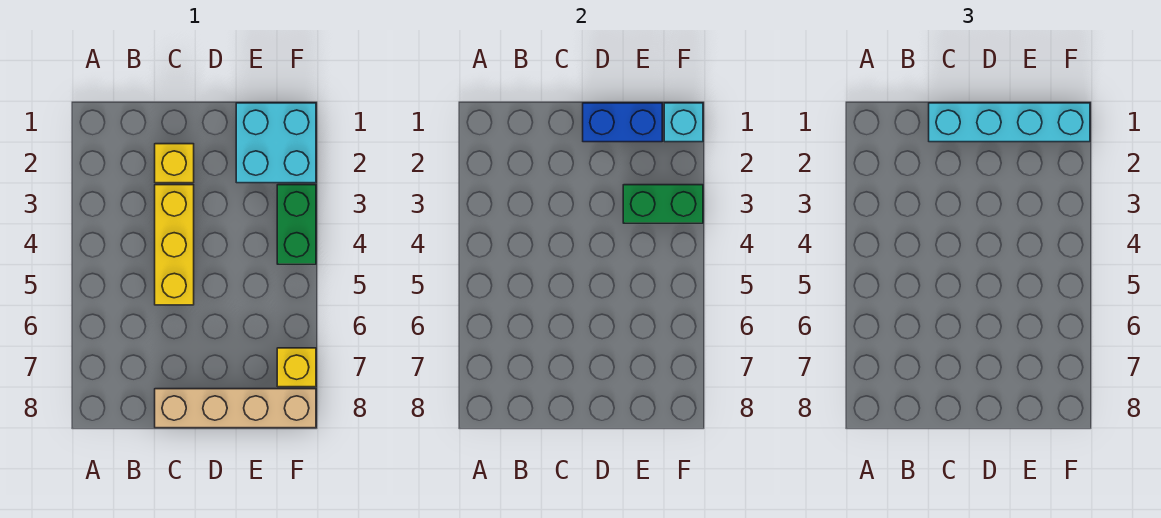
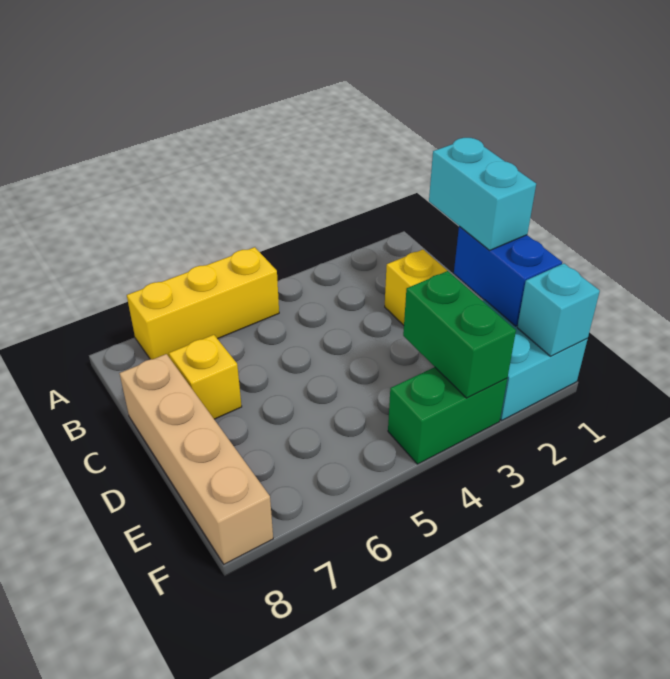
cyan brick C1:F1 level 3 -> cyan brick C1:D1 level 3
yellow brick C3:C5 level 1 -> yellow brick A5:A7 level 1
yellow brick F7 level 1 -> yellow brick C7 level 1

